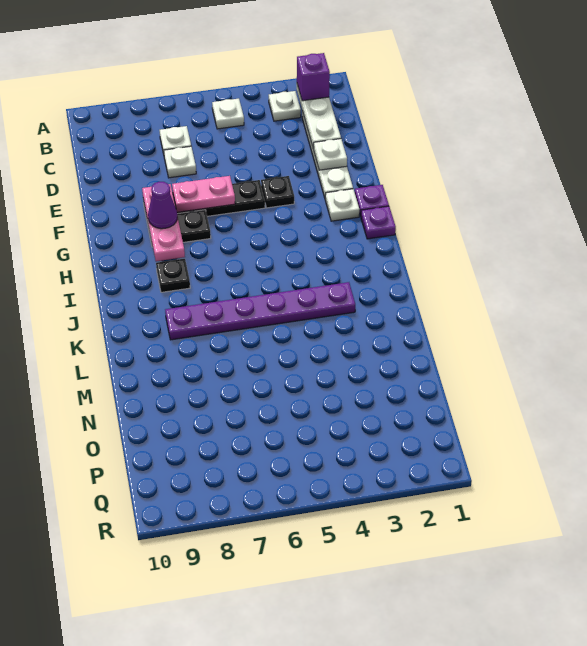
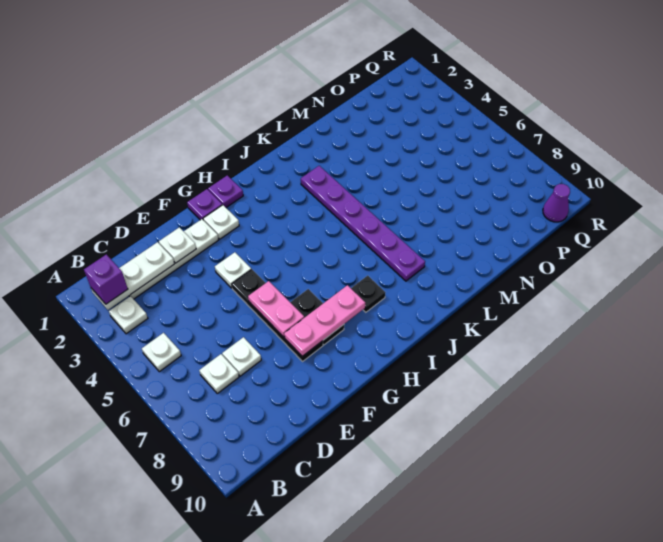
black plate F4 level 1 -> white plate F4 level 1
purple cone G8 level 3 -> purple cone Q10 level 1

